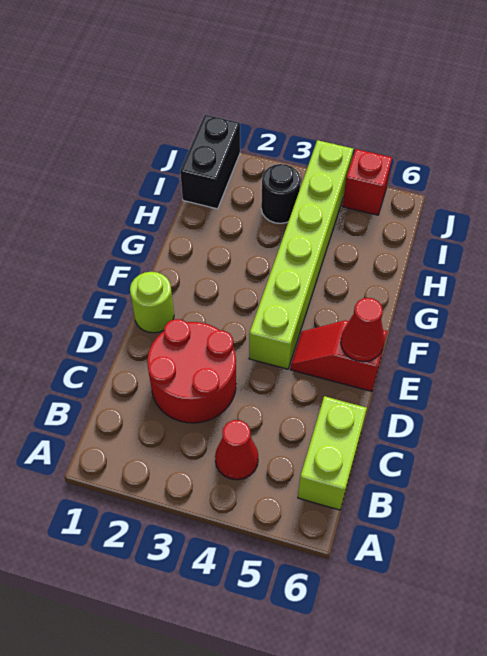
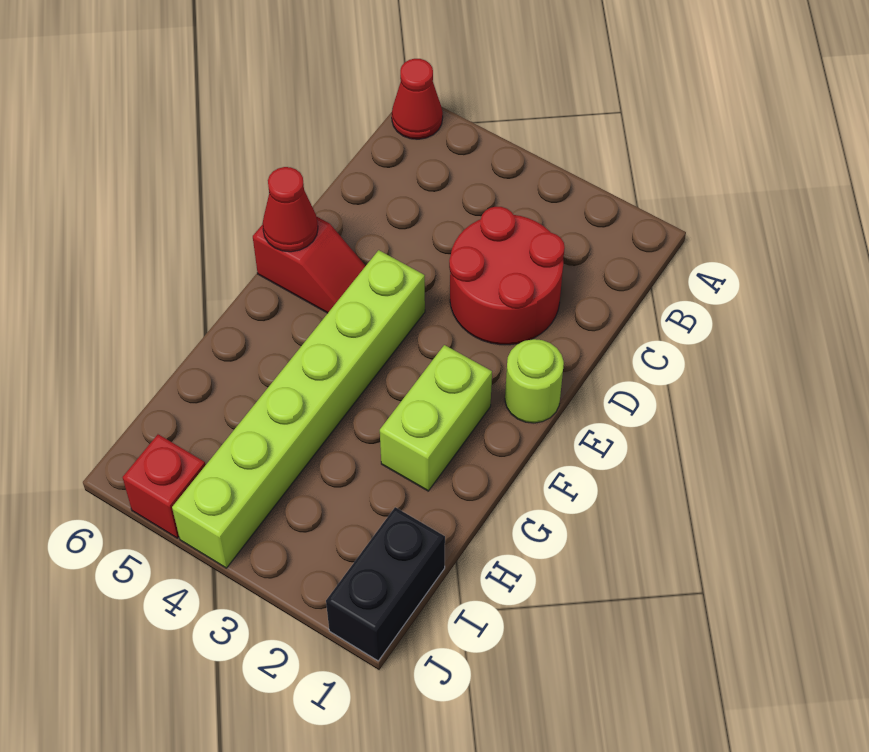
red cone B4 level 1 -> red cone A6 level 1
lime brick B6:C6 level 1 -> lime brick F2:G2 level 1
black round brick I3 level 1 -> none

